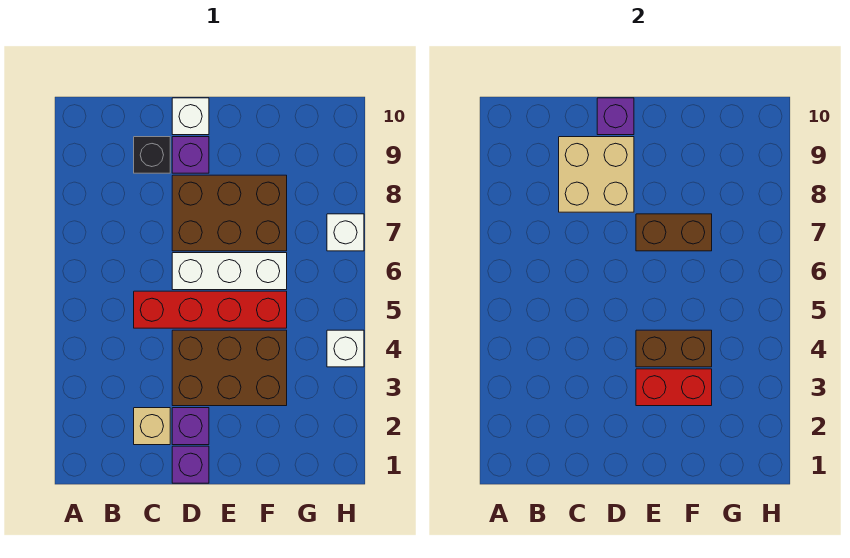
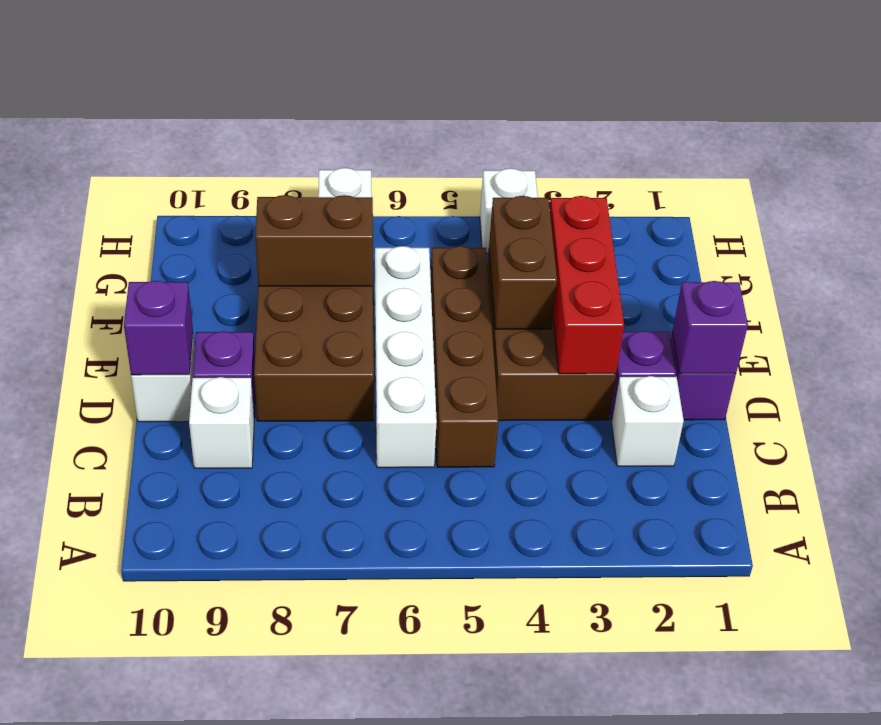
tan brick C2 level 1 -> white brick C2 level 1
red brick C5:F5 level 1 -> brown brick C5:F5 level 1
tan brick C8:D9 level 2 -> none
black brick C9 level 1 -> white brick C9 level 1
none -> purple brick D1 level 2
white brick D6:F6 level 1 -> white brick C6:F6 level 1
red brick E3:F3 level 2 -> red brick D3:F3 level 2
brown brick E7:F7 level 2 -> brown brick F7:F8 level 2

